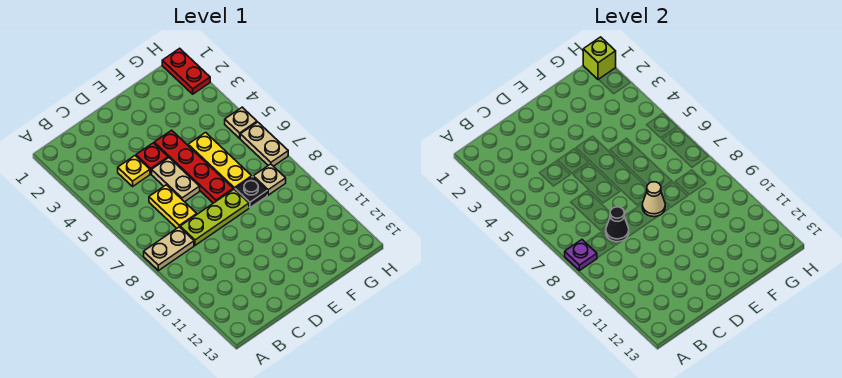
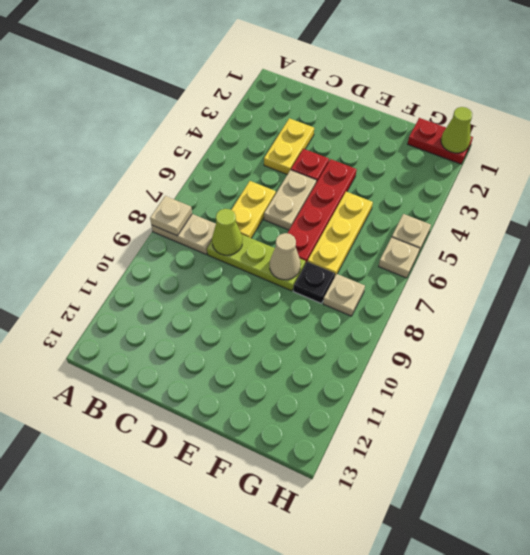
purple plate A8 level 2 -> tan plate A8 level 2
yellow plate C4 level 1 -> yellow plate C3:C4 level 1
black cone C8 level 2 -> lime cone C8 level 2
red plate H1:H2 level 1 -> red plate G1:H1 level 1
lime brick H1 level 2 -> lime cone H1 level 2
tan plate H6:H7 level 1 -> tan plate H6 level 1

